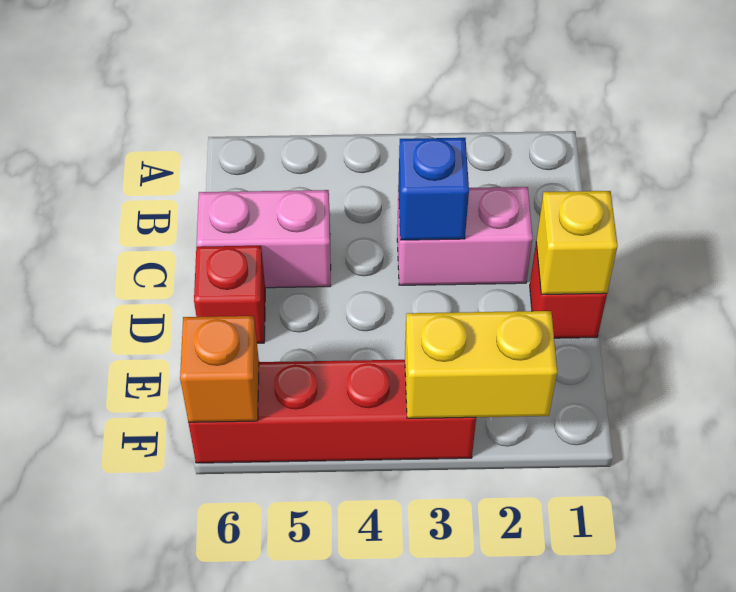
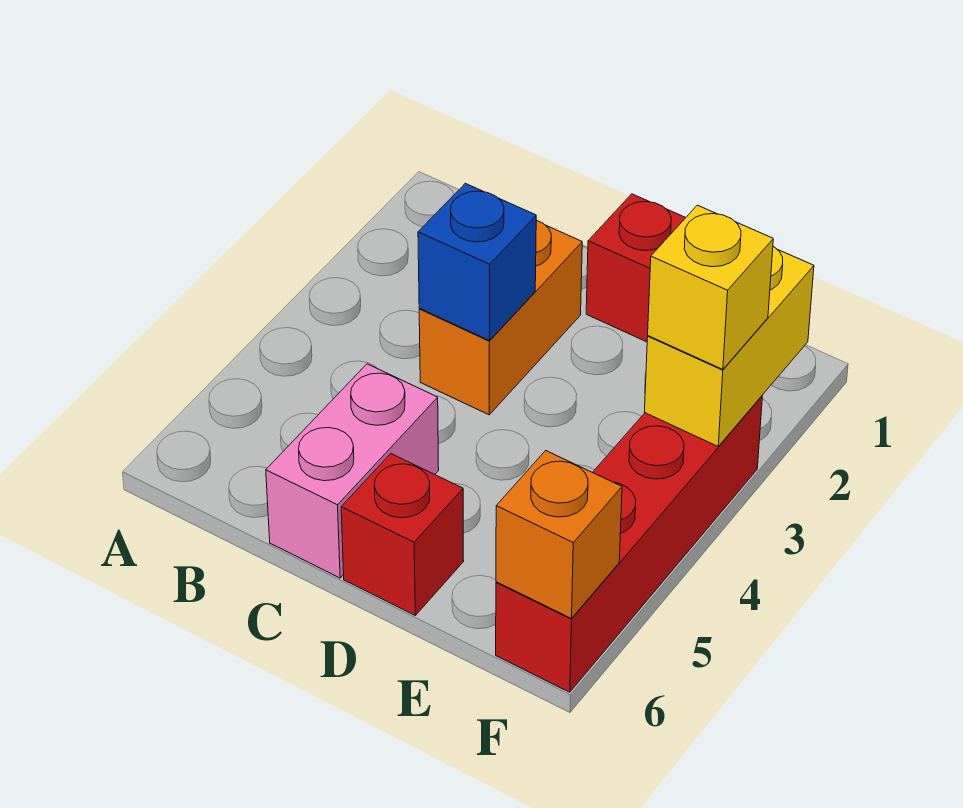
pink brick C2:C3 level 1 -> orange brick C2:C3 level 1
yellow brick D1 level 2 -> yellow brick F3 level 3

